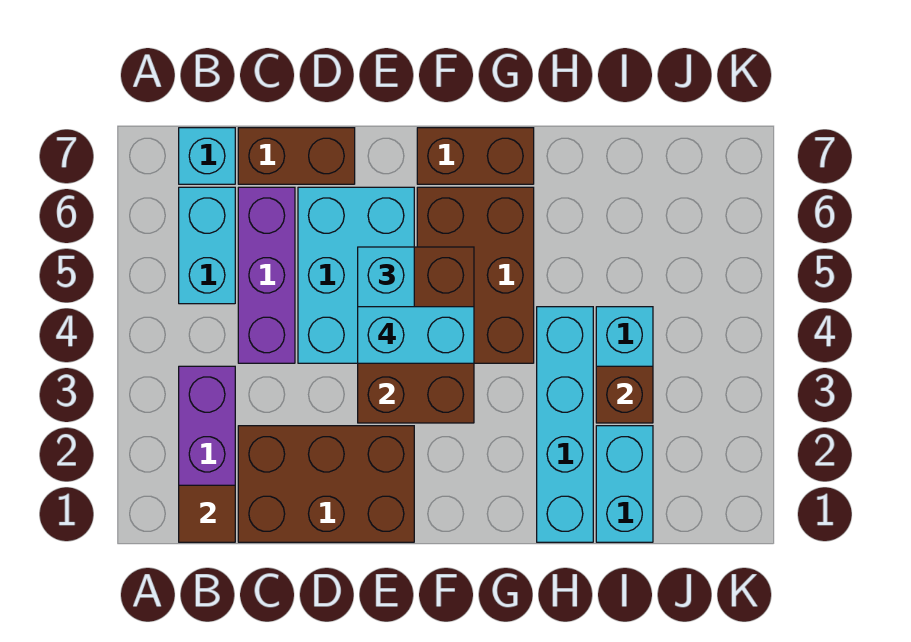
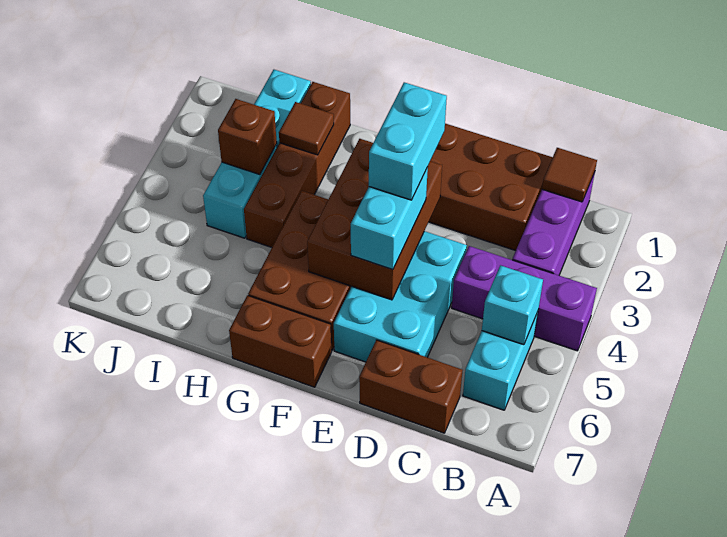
cyan brick B7 level 1 -> cyan brick B5 level 2
purple brick C4:C6 level 1 -> purple brick A4:C4 level 1
cyan brick E4:F4 level 4 -> cyan brick E3:E4 level 4
cyan brick H1:H4 level 1 -> brown brick H1:H4 level 1
none -> brown tile H2 level 2

